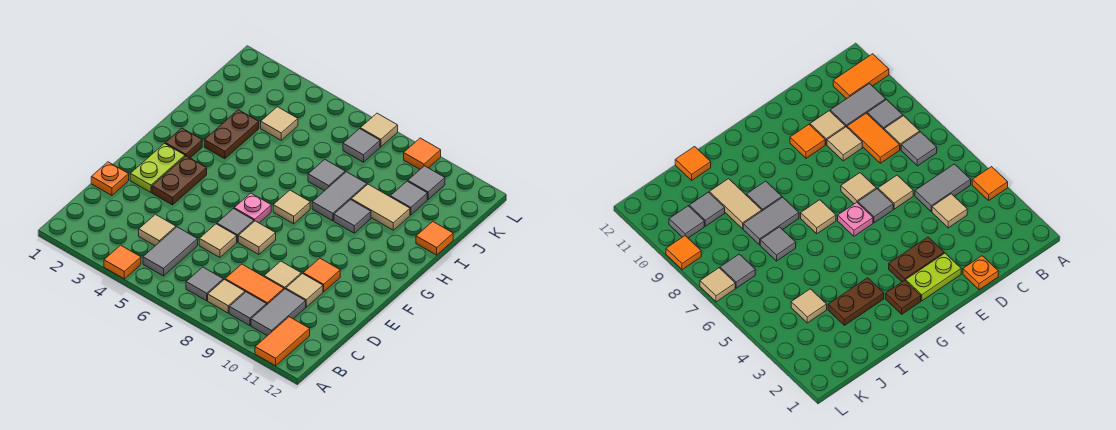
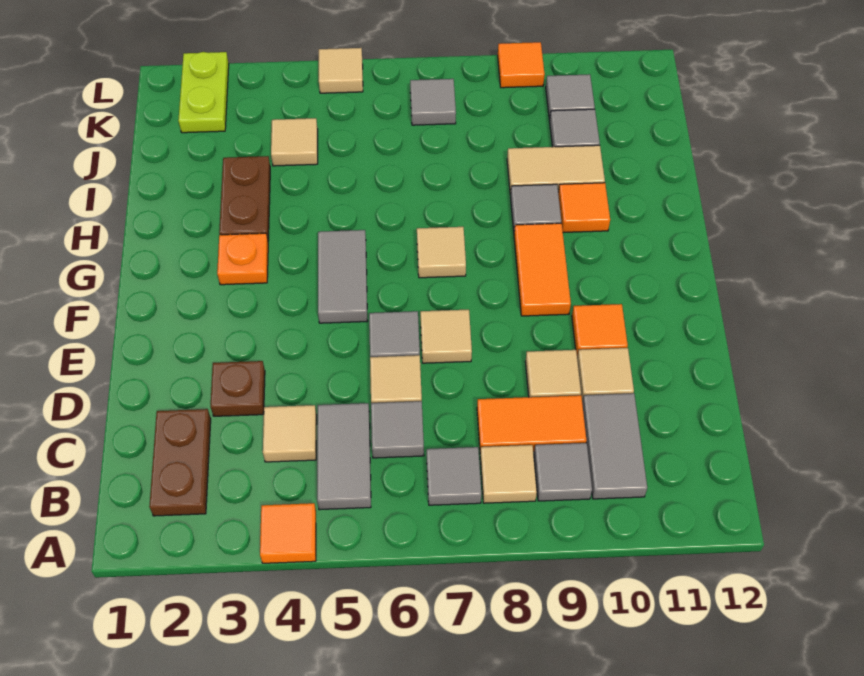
orange tile A11:B11 level 1 -> orange tile F9:G9 level 1
orange plate D1 level 1 -> orange plate G3 level 1
lime plate E2:F2 level 1 -> lime plate K2:L2 level 1
brown plate E3:F3 level 1 -> brown plate B2:C2 level 1
pink plate F6 level 1 -> none
brown plate G2 level 1 -> brown plate D3 level 1
grey tile H8:I8 level 1 -> grey tile F5:G5 level 1
grey tile I7 level 1 -> grey tile C6 level 1
orange tile I12 level 1 -> orange tile H10 level 1
tan tile L7 level 1 -> tan tile L5 level 1

